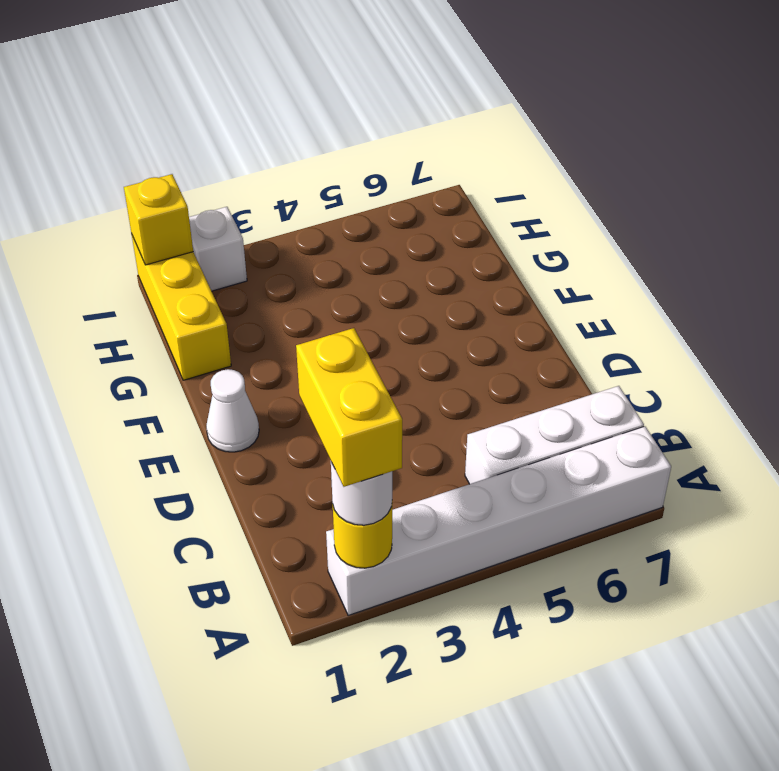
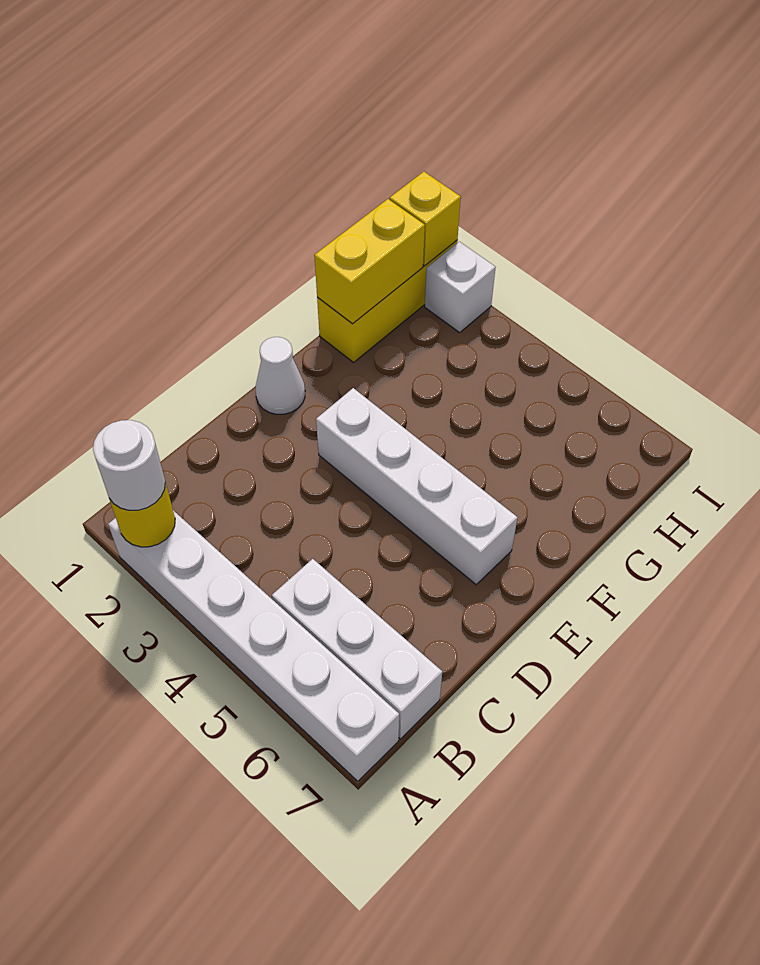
yellow brick A2:B2 level 4 -> yellow brick G1:H1 level 2
none -> white brick E3:E6 level 1

